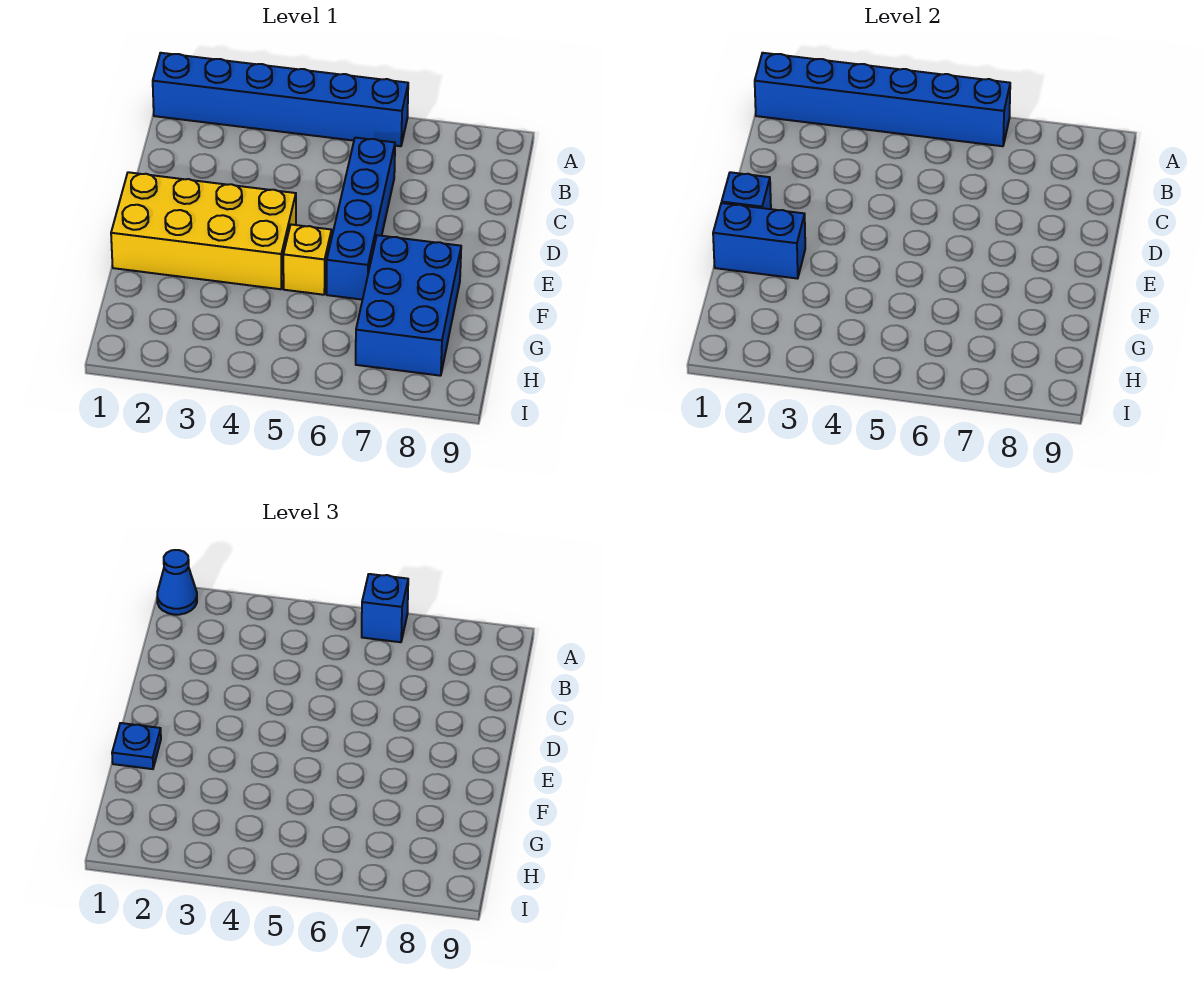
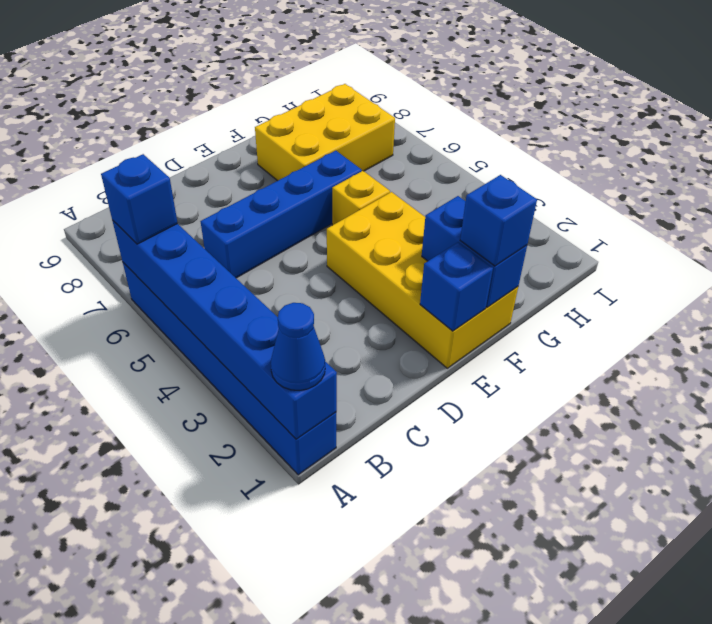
blue plate F1 level 3 -> blue brick F1 level 3
blue brick F7:H8 level 1 -> yellow brick F7:H8 level 1

